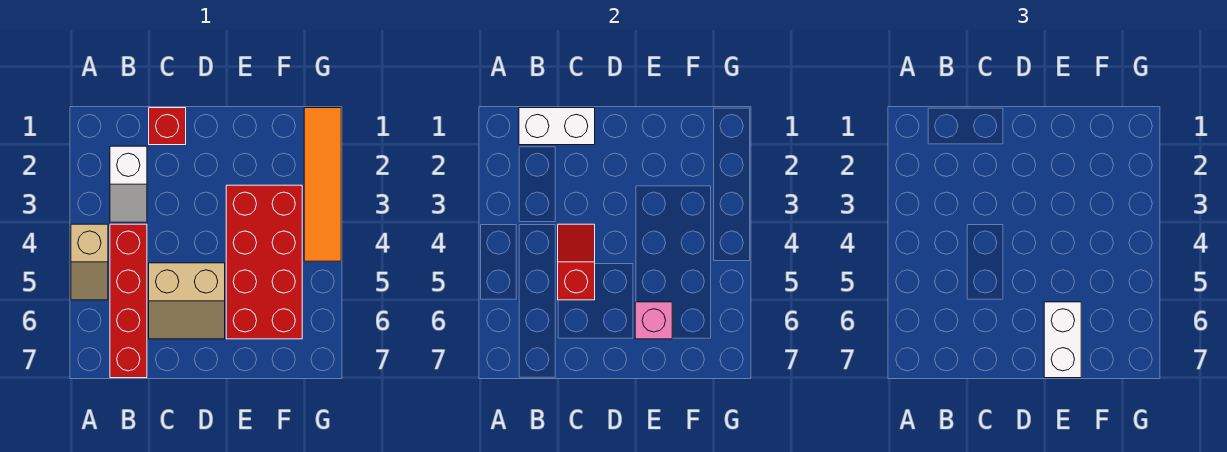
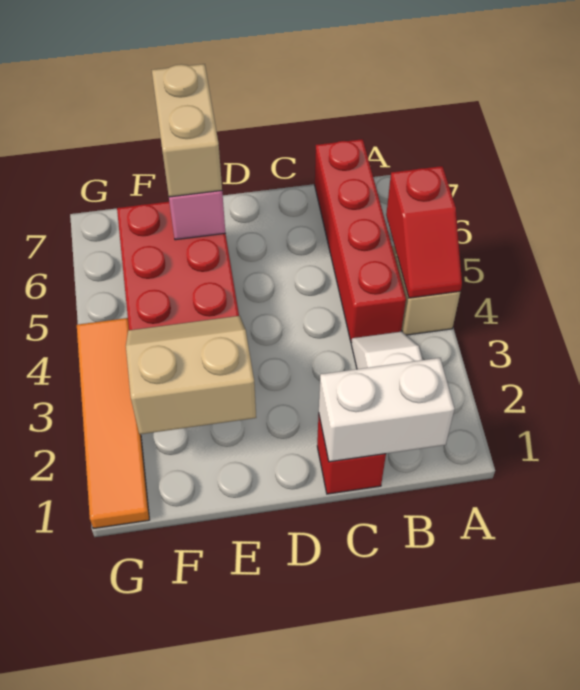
red slope C4:C5 level 2 top 5 -> red slope A4:A5 level 2 top 5
tan slope C5:D6 level 1 top 5 -> tan slope E2:F3 level 2 top 2
white brick E6:E7 level 3 -> tan brick E6:E7 level 3

